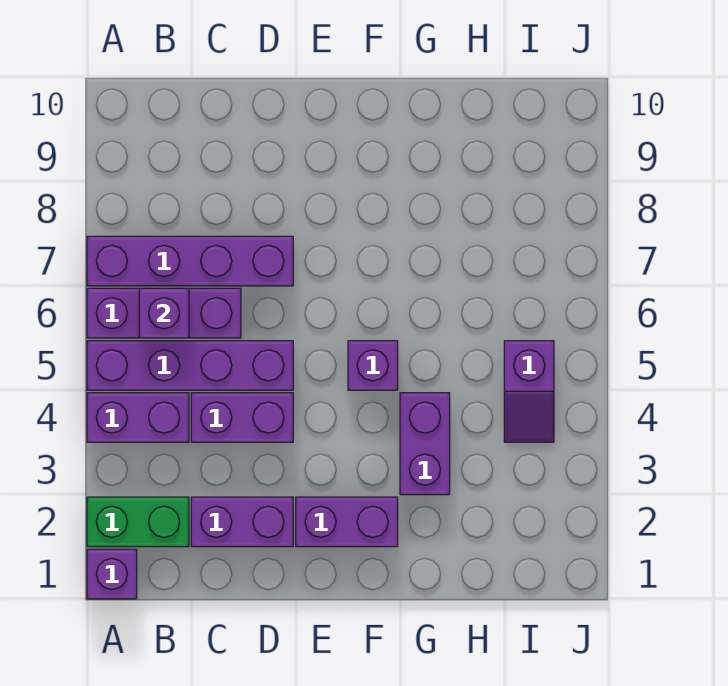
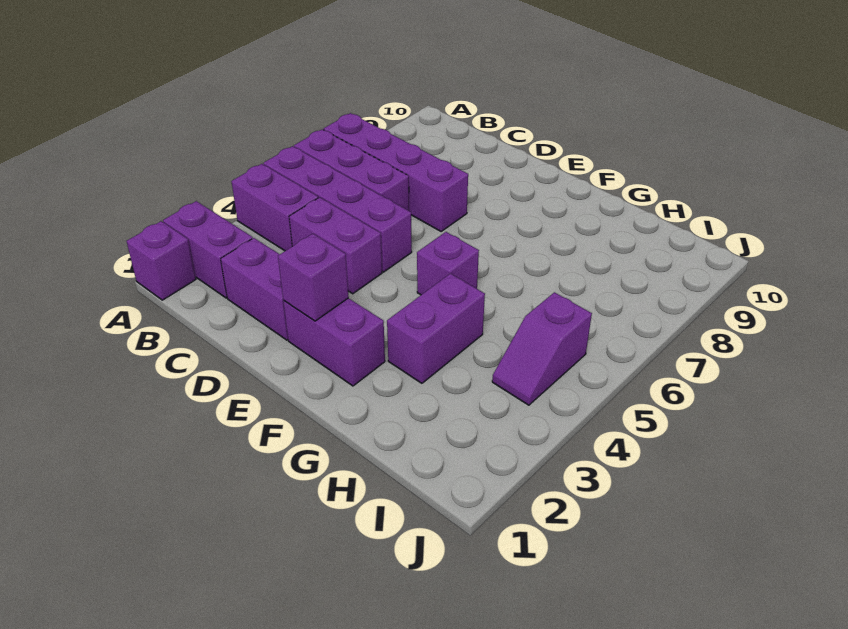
green brick A2:B2 level 1 -> purple brick A2:B2 level 1
purple brick B6 level 2 -> purple brick E2 level 2

